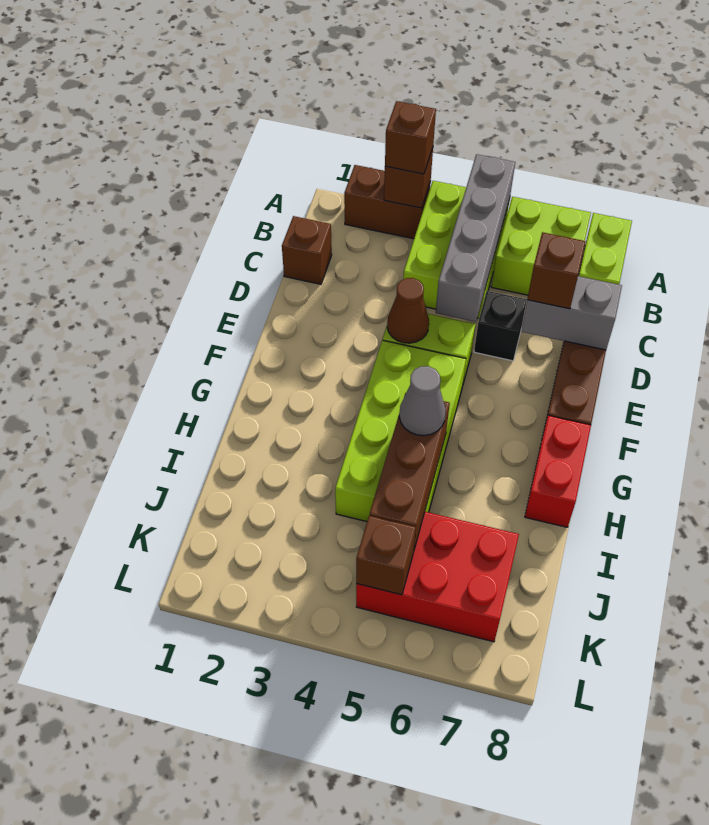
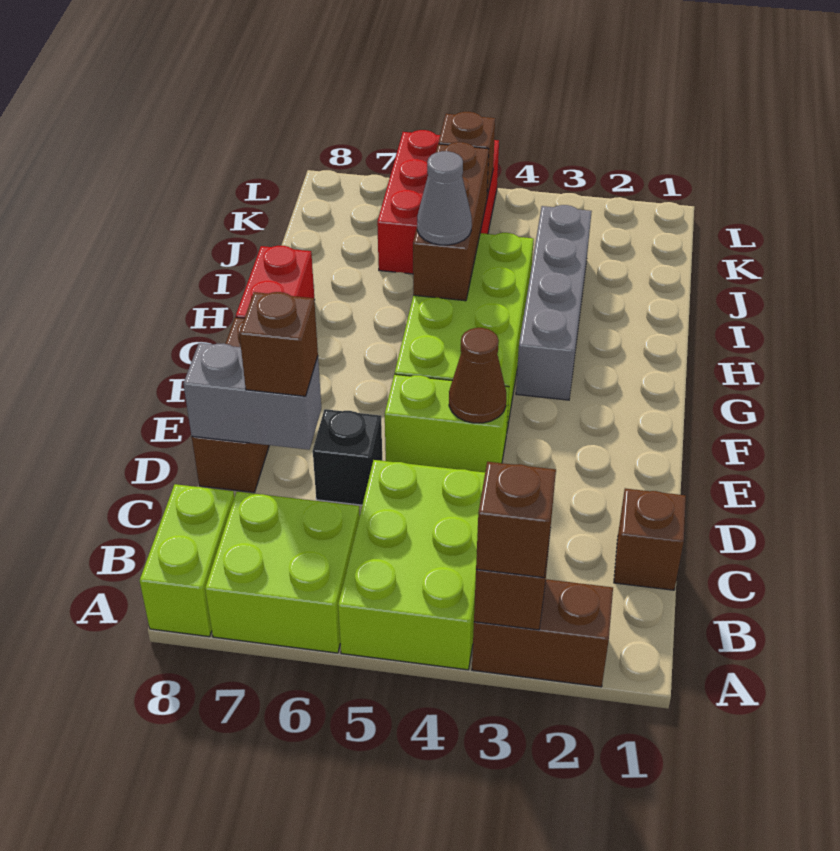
grey brick A5:D5 level 2 -> grey brick G3:J3 level 1
red brick J5:K7 level 1 -> red brick J5:L6 level 1

